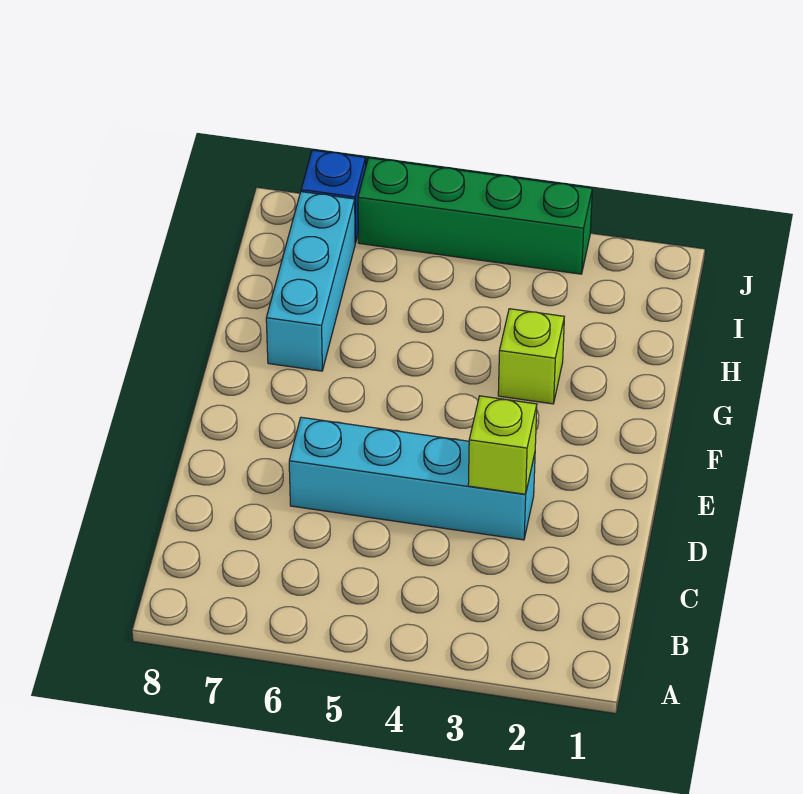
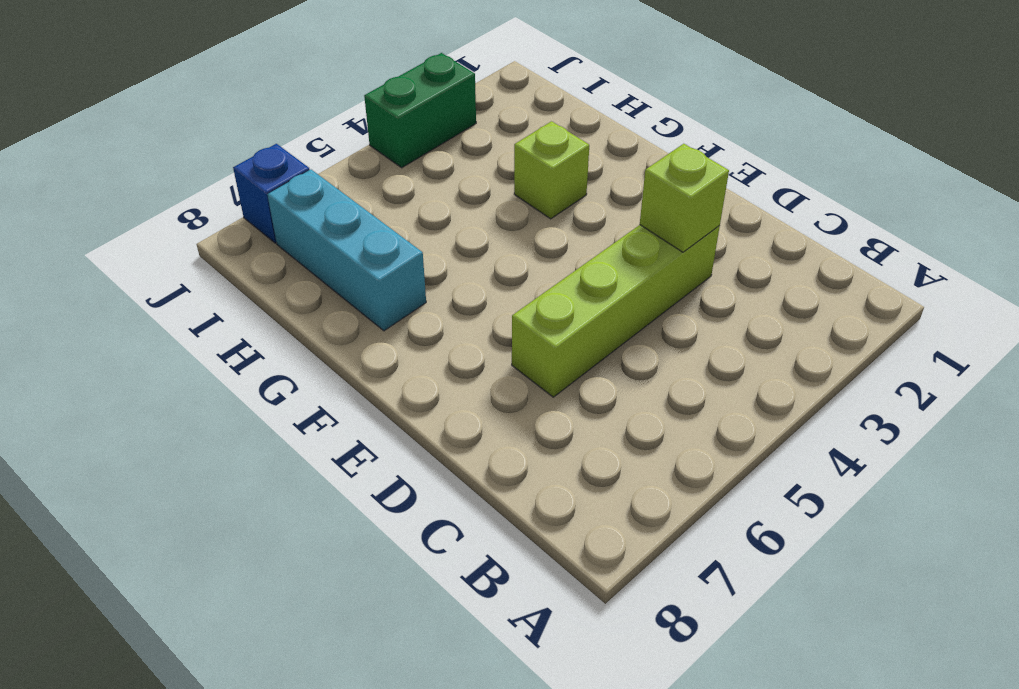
cyan brick D3:D6 level 1 -> lime brick D3:D6 level 1
green brick J3:J6 level 1 -> green brick J3:J4 level 1

